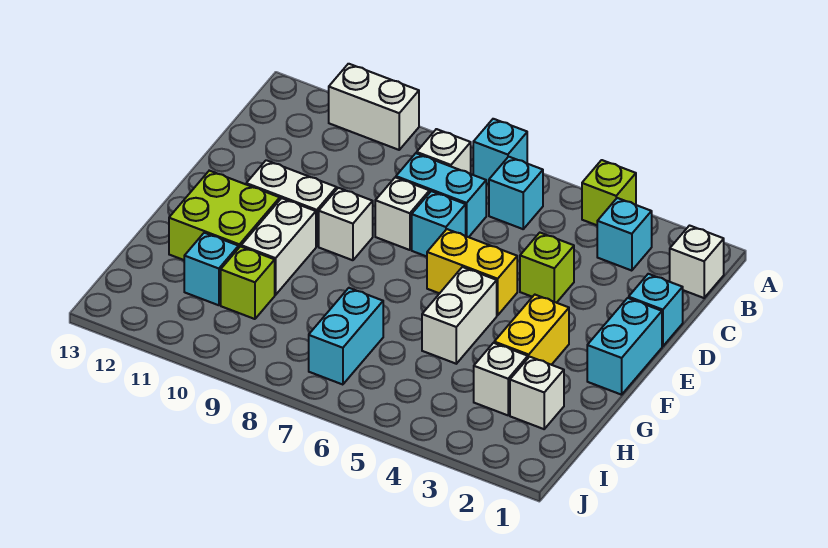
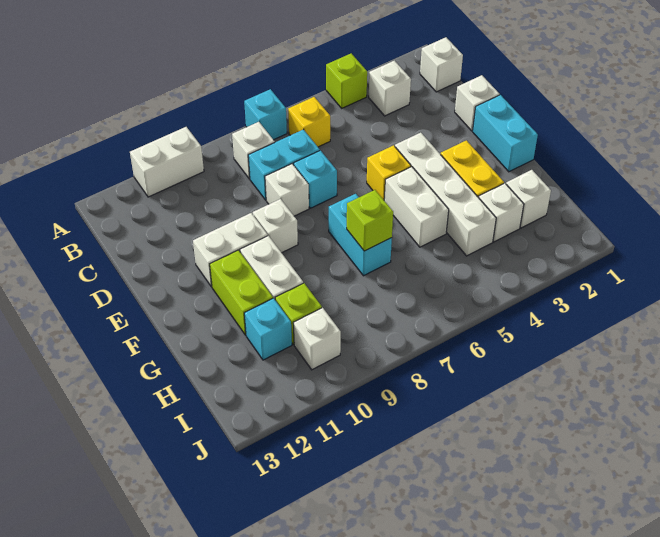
cyan brick B3 level 1 -> white brick B3 level 1
cyan brick B6 level 1 -> yellow brick B6 level 1
cyan brick D1 level 1 -> white brick D1 level 1
lime brick D4 level 1 -> lime brick G7 level 2
none -> white brick E4:H4 level 1
yellow brick E5:E6 level 1 -> yellow brick E5 level 1
lime brick F11:G12 level 1 -> lime brick F11:G11 level 1
cyan brick H7:I7 level 1 -> cyan brick F7:G7 level 1
none -> white brick I10 level 1

